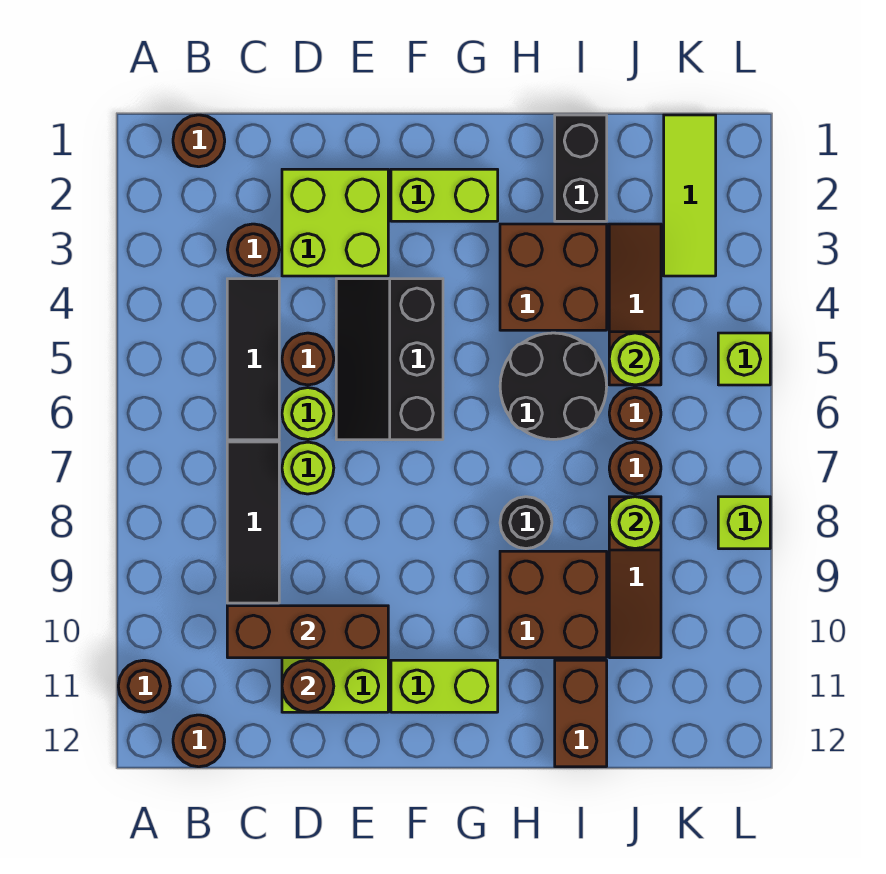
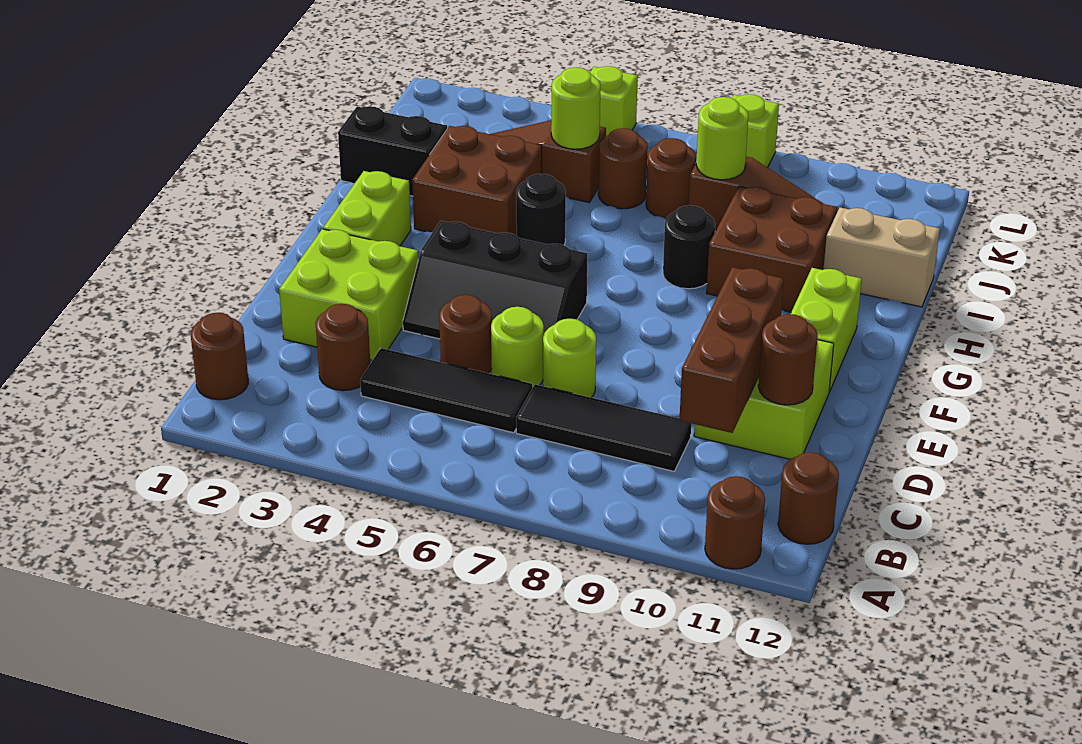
black round brick H5:I6 level 1 -> black round brick H5 level 1
brown brick I11:I12 level 1 -> tan brick I11:I12 level 1
lime tile K1:K3 level 1 -> none

